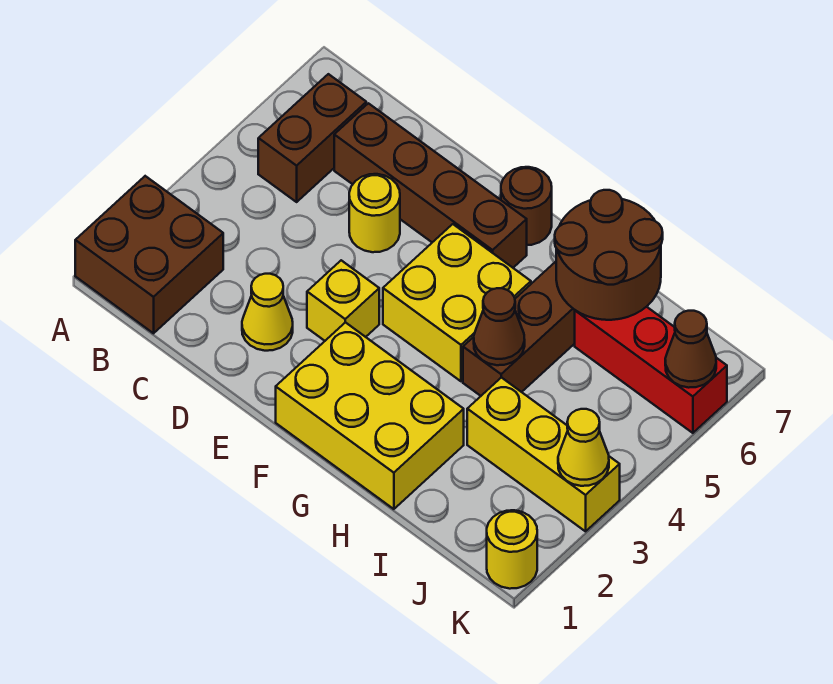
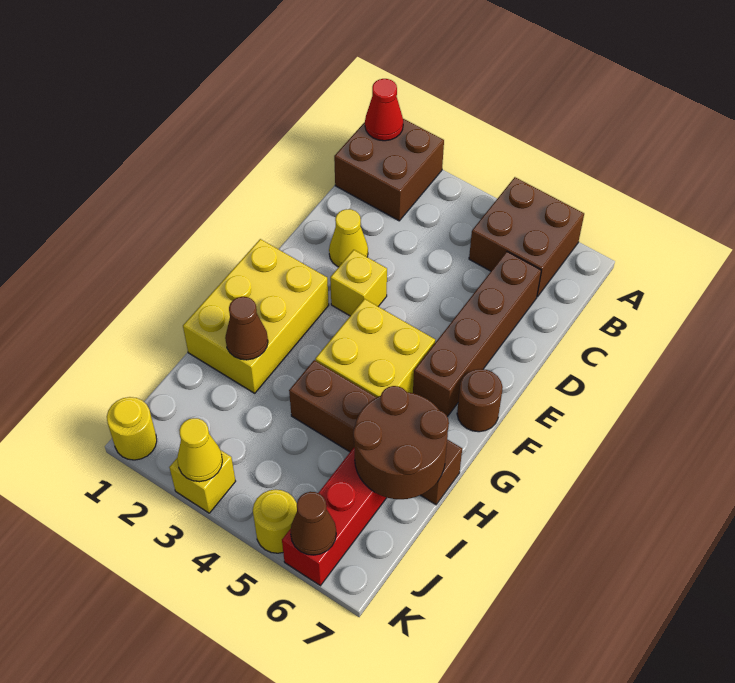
none -> red cone A1 level 2
brown brick B5:B6 level 1 -> brown brick A5:B6 level 1
yellow round brick D5 level 1 -> yellow round brick K5 level 1
brown cone H4 level 2 -> brown cone H2 level 2
yellow brick I3:K3 level 1 -> yellow brick K3 level 1

